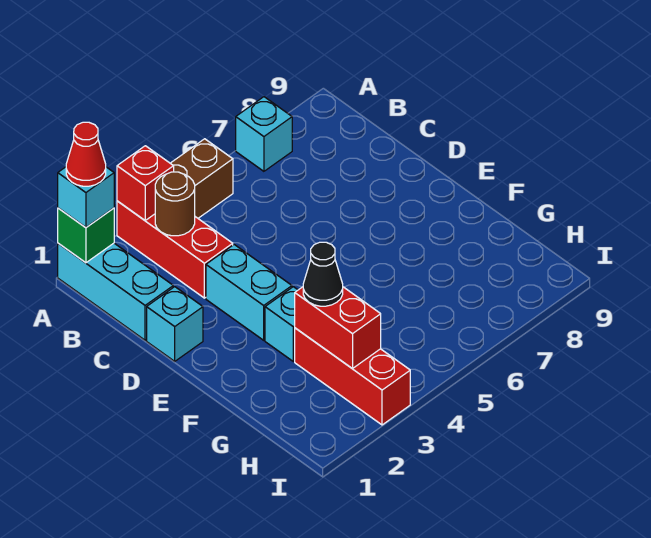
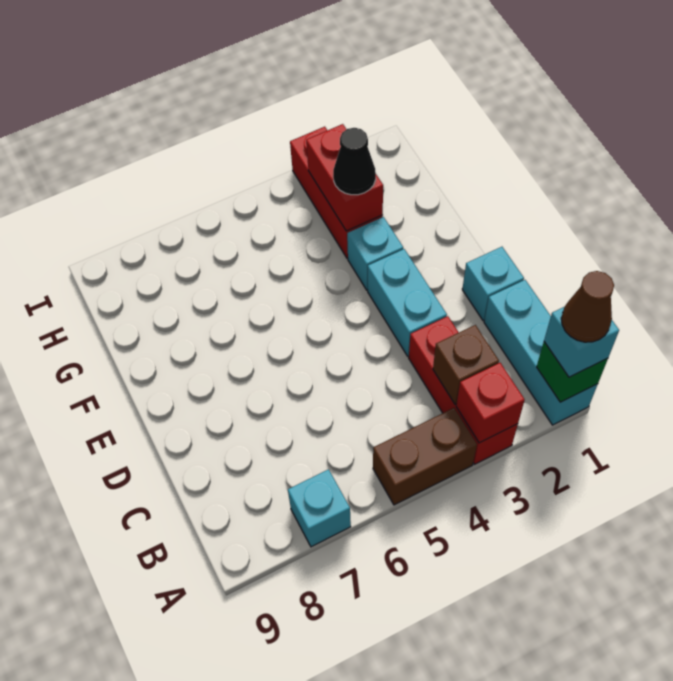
red cone A1 level 4 -> brown cone A1 level 4
brown round brick B3 level 2 -> brown brick B3 level 2

